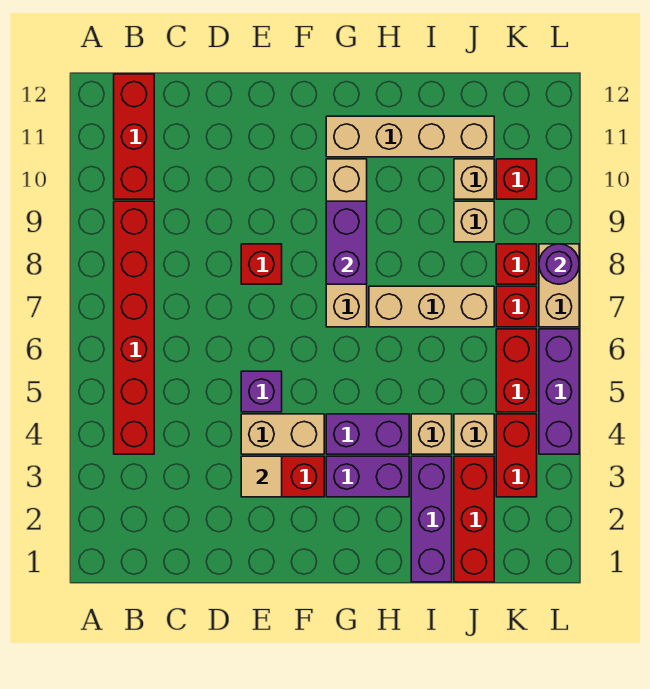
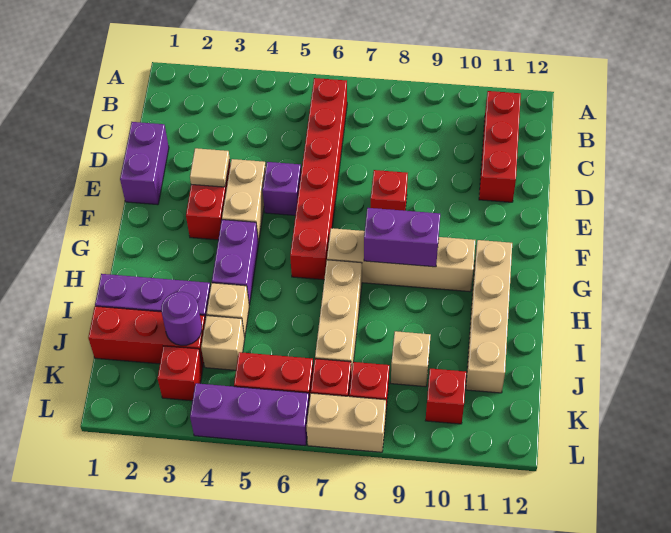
red brick B4:B9 level 1 -> red brick B6:G6 level 1
red brick B10:B12 level 1 -> red brick B11:D11 level 1
purple brick G3:H3 level 1 -> purple brick D1:E1 level 1
tan brick J10 level 1 -> none
red brick K3:K4 level 1 -> red brick K3 level 1
purple round brick L8 level 2 -> purple round brick J3 level 2

